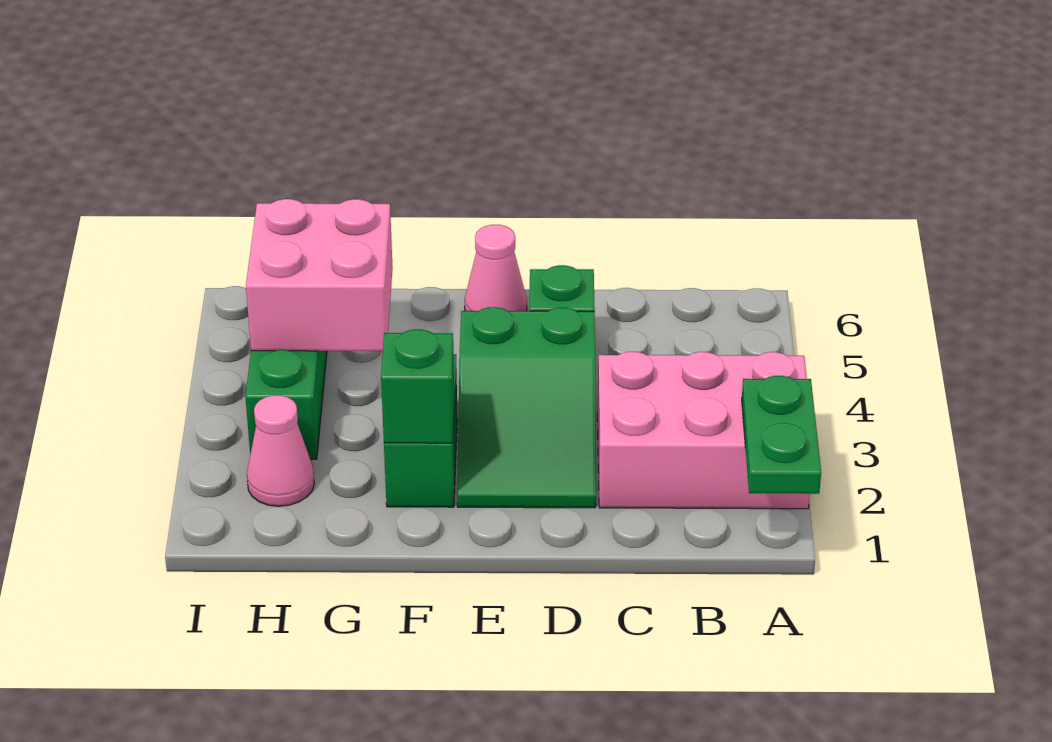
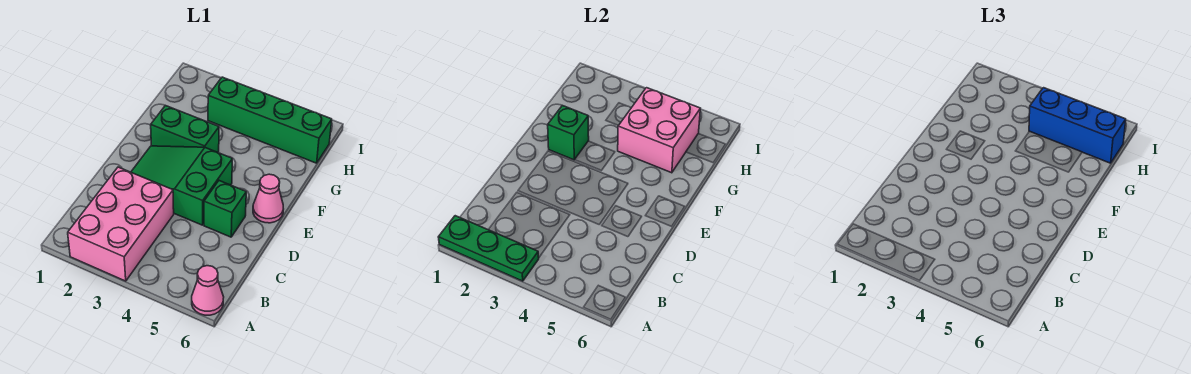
green plate A1:A2 level 2 -> green plate A1:A3 level 2
pink cone H2 level 1 -> pink cone A6 level 1
none -> blue brick H4:H6 level 3

